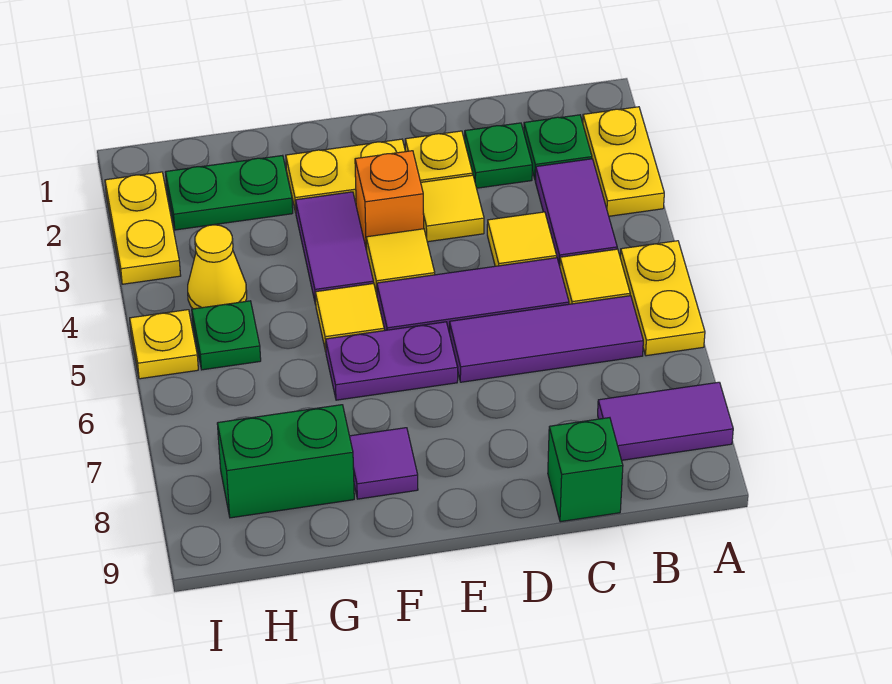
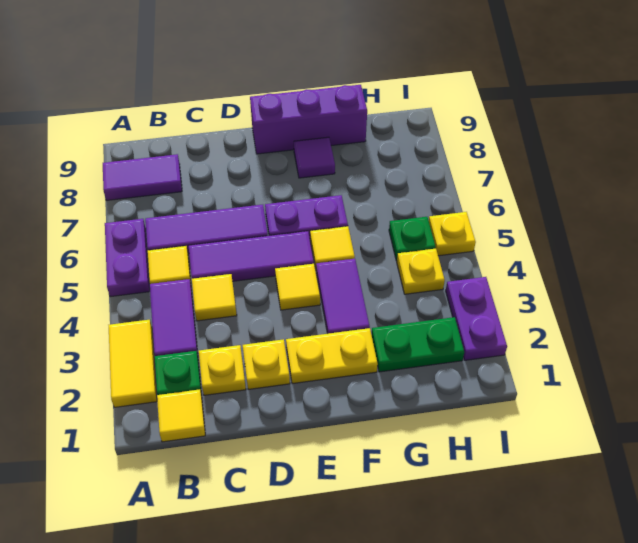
yellow plate A2:A3 level 1 -> yellow tile A2:A3 level 1
yellow plate A5:A6 level 1 -> purple plate A5:A6 level 1
green plate C2 level 1 -> yellow plate C2 level 1
green brick C9 level 1 -> none
yellow tile D3 level 1 -> yellow tile B1 level 1
orange brick E3 level 1 -> none
none -> purple brick E9:G9 level 1
green brick G8:H8 level 1 -> none
yellow cone H4 level 1 -> yellow plate H4 level 1
yellow plate I2:I3 level 1 -> purple plate I2:I3 level 1

